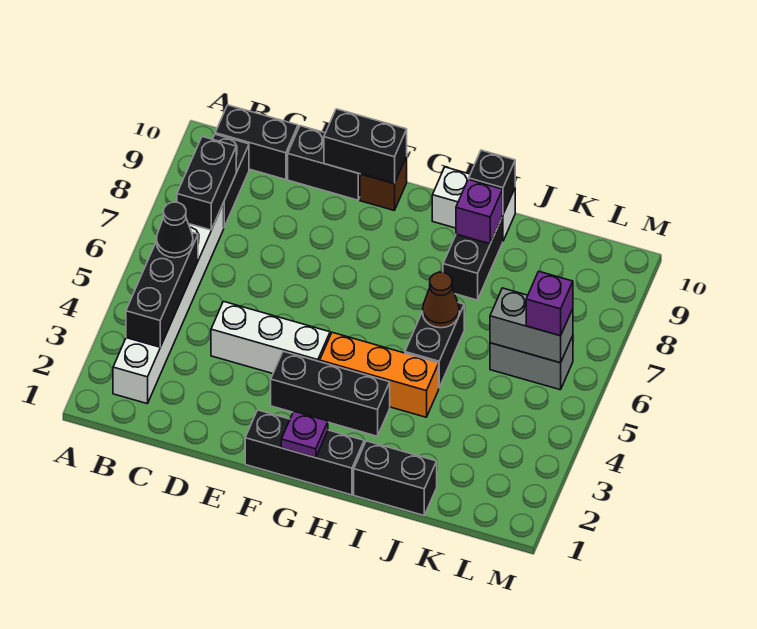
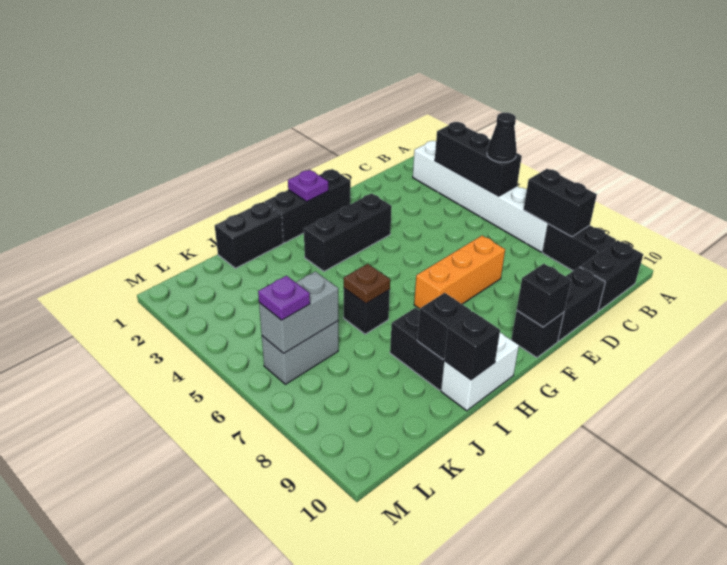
white brick D4:F4 level 1 -> none
black brick E10:F10 level 2 -> black brick F10 level 2
brown brick F10 level 1 -> black brick F10 level 1
orange brick G4:I4 level 1 -> orange brick E7:G7 level 1
black brick I5:I6 level 1 -> black brick I6 level 1
brown cone I6 level 2 -> brown plate I6 level 2
purple brick I9 level 2 -> black brick I9 level 2
purple brick L6 level 3 -> purple plate L6 level 3

